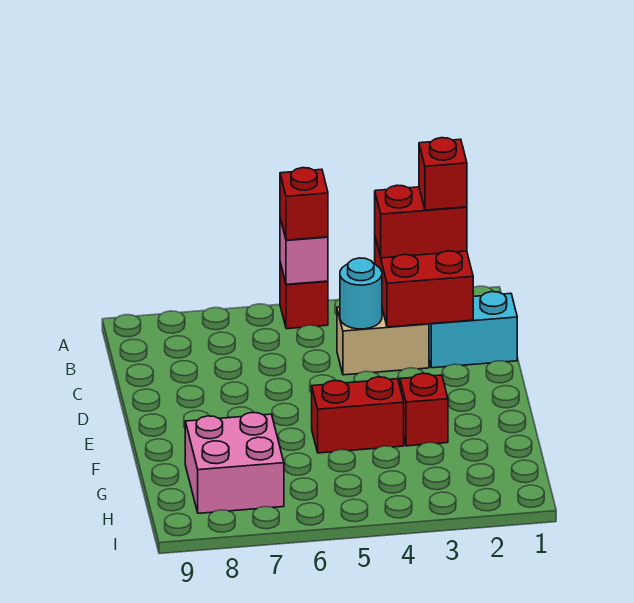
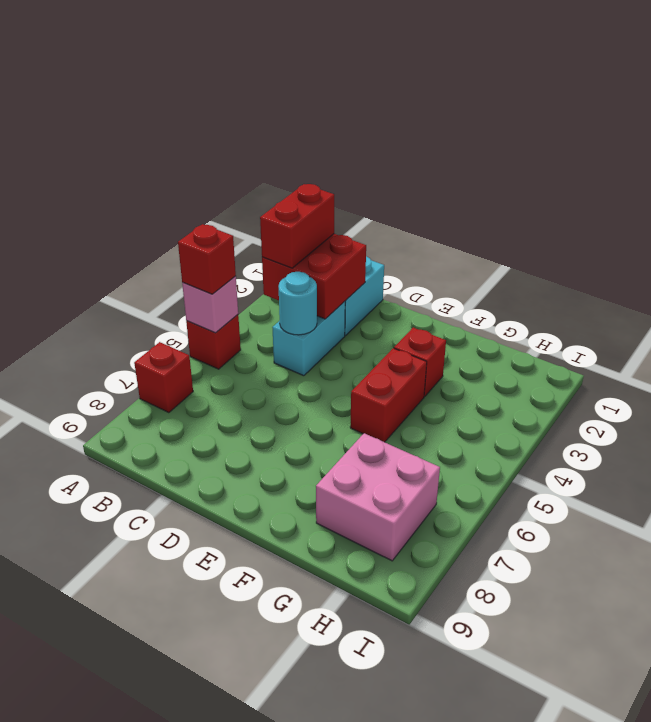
red brick B2 level 4 -> red brick A7 level 1
tan brick C3:C4 level 1 -> cyan brick C3:C4 level 1

